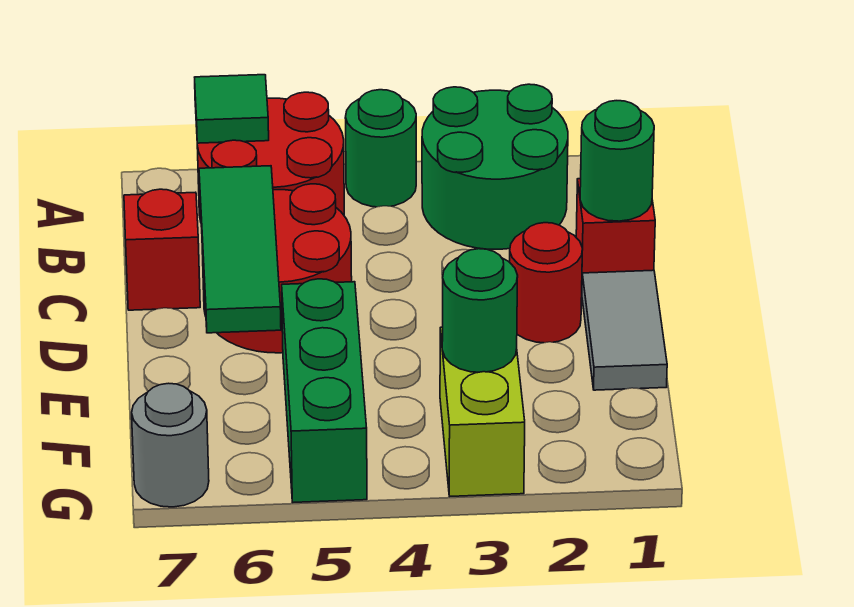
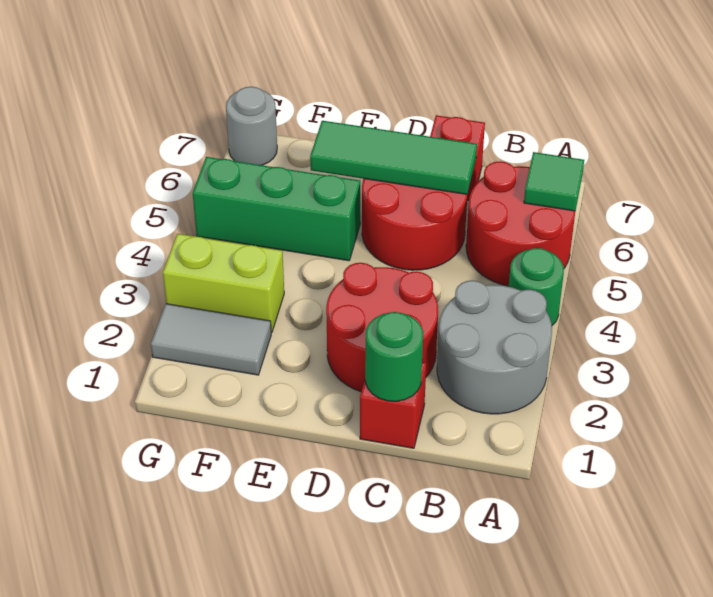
green round brick A2:B3 level 1 -> grey round brick A2:B3 level 1
grey tile D1:E1 level 1 -> grey tile F2:G2 level 1
red round brick D2 level 1 -> red round brick C2:D3 level 1
green round brick F3 level 2 -> none

